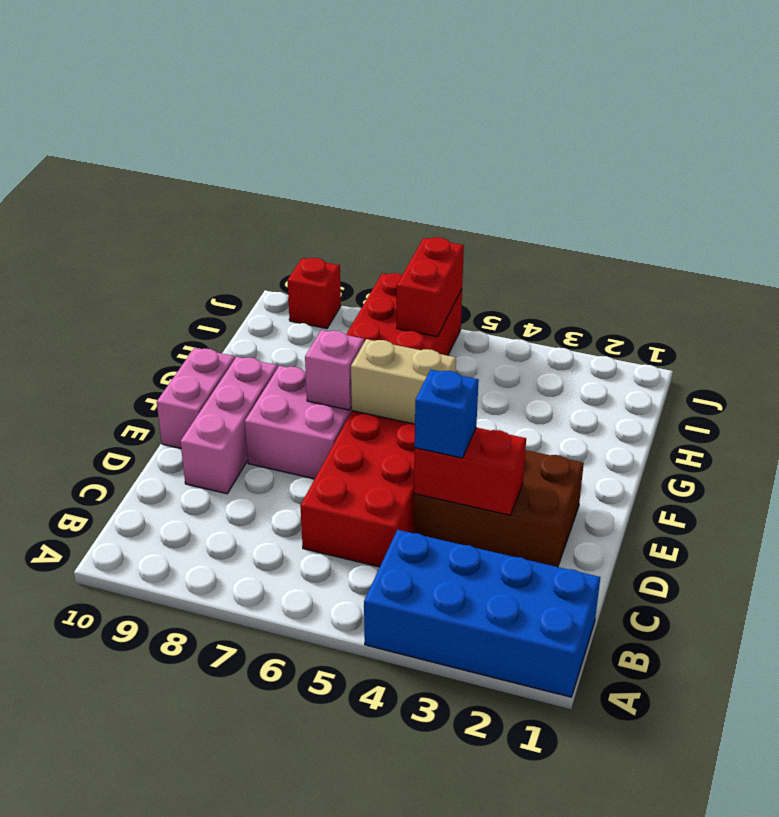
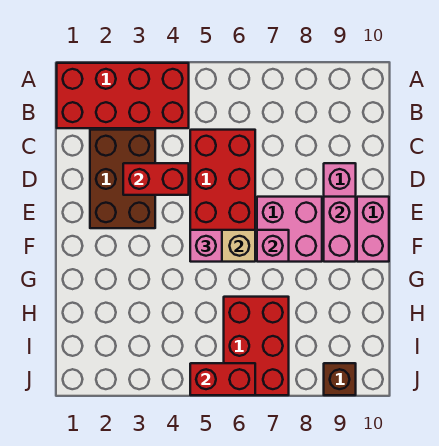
blue brick A1:B4 level 1 -> red brick A1:B4 level 1
brown brick D2:E4 level 1 -> brown brick C2:E3 level 1
blue brick D4 level 3 -> none
none -> pink brick E9:F9 level 2
none -> pink brick F5 level 3
red brick I6:J6 level 2 -> red brick J5:J6 level 2
red brick J9 level 1 -> brown brick J9 level 1

